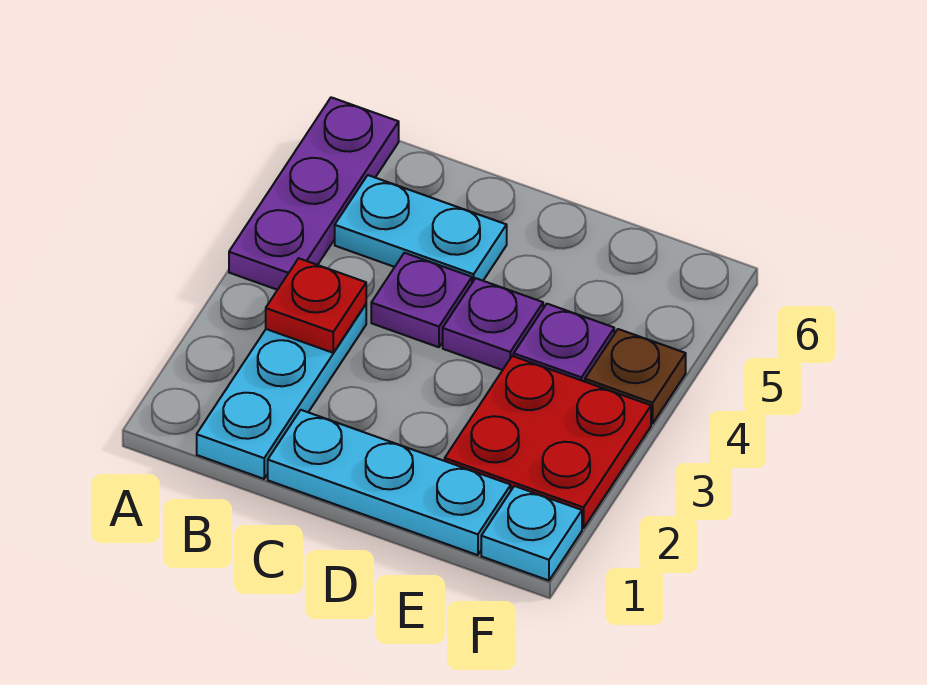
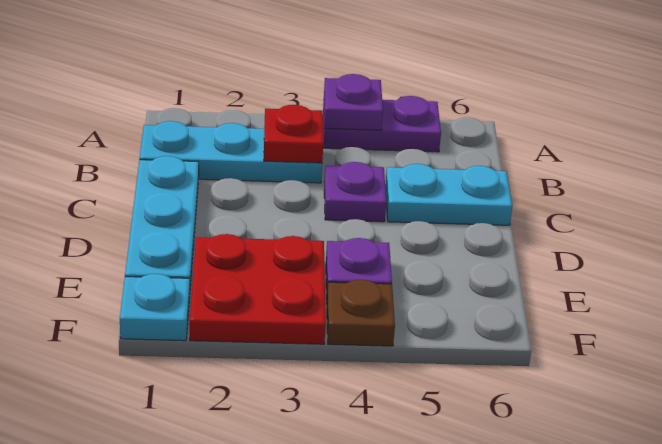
purple plate A4:A6 level 1 -> purple plate A4:A5 level 1
cyan plate B5:C5 level 1 -> cyan plate C5:C6 level 1
purple plate D4 level 1 -> purple plate A4 level 2

